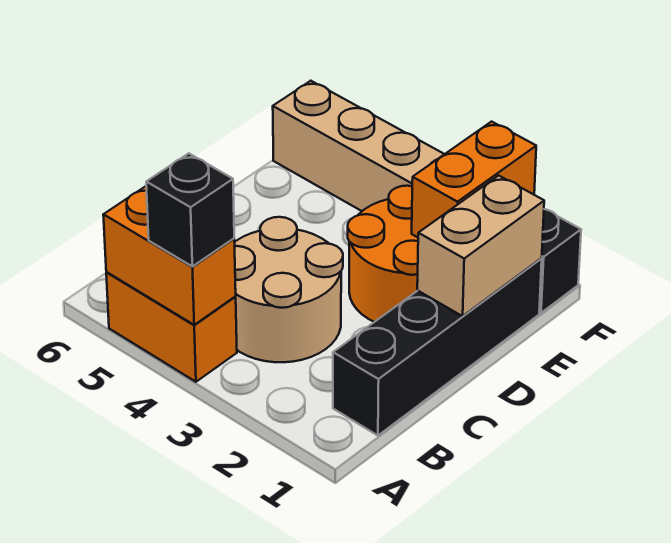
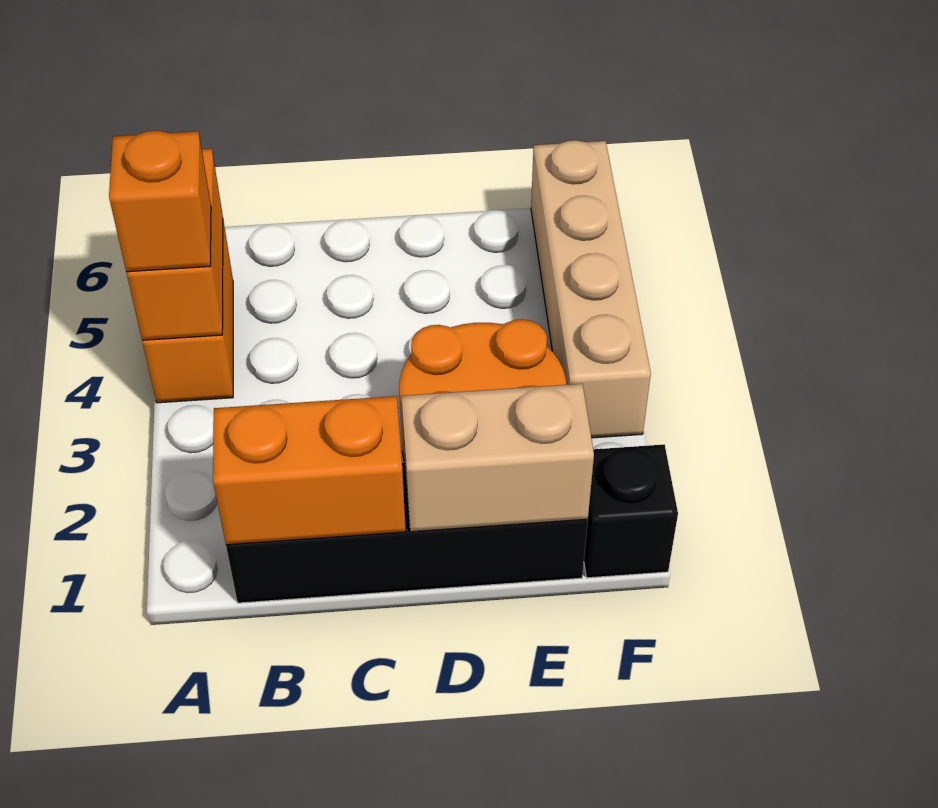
black brick A4 level 3 -> orange brick A4 level 3
tan round brick B3:C4 level 1 -> none
orange brick E2:F2 level 2 -> orange brick B1:C1 level 2

